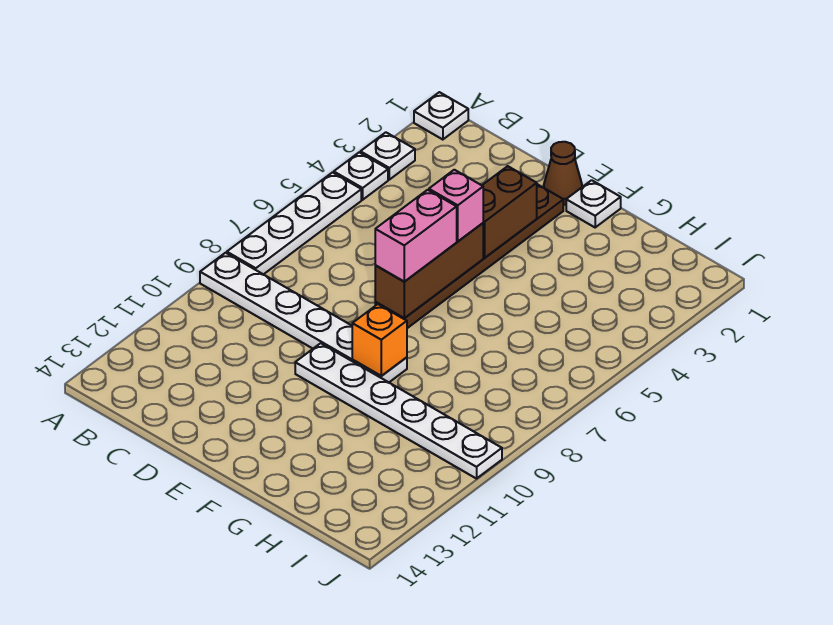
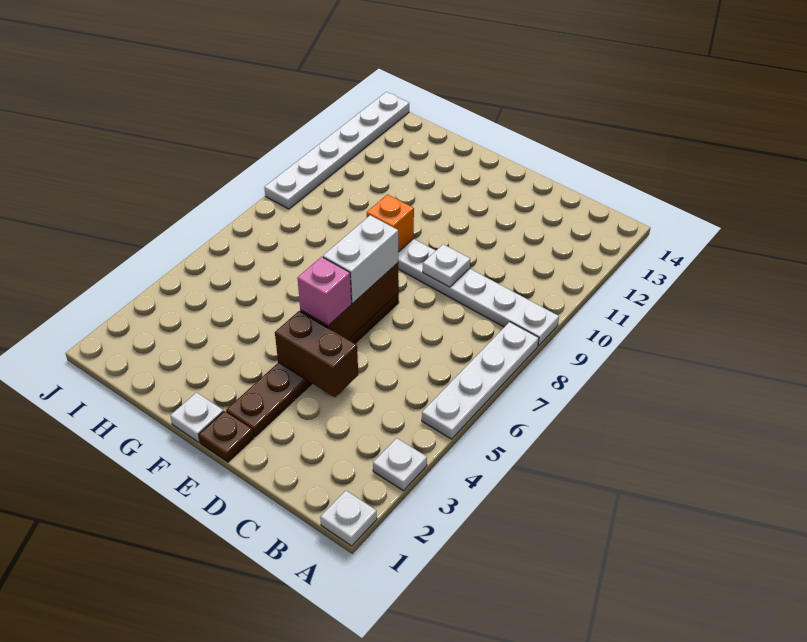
white plate A4 level 1 -> white plate D9 level 2
brown cone E1 level 1 -> brown plate E1 level 1
brown brick E3:E4 level 2 -> brown brick D4:E4 level 2
pink brick E6:E7 level 3 -> white brick E6:E7 level 3
white plate E10:J10 level 1 -> white plate J9:J14 level 1

